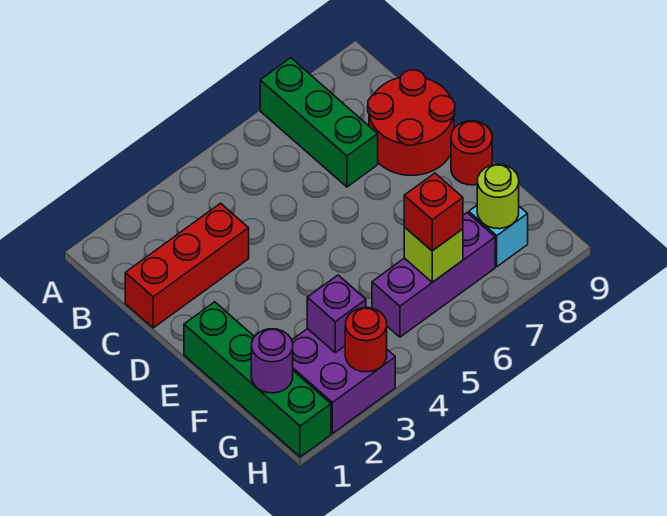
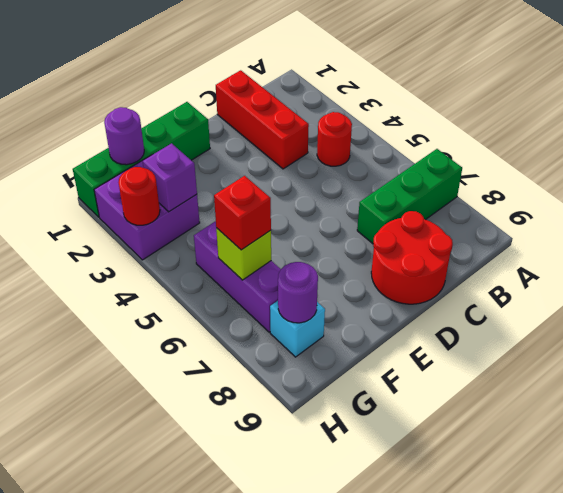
red round brick E9 level 1 -> red round brick B4 level 1
lime round brick G8 level 2 -> purple round brick G8 level 2

